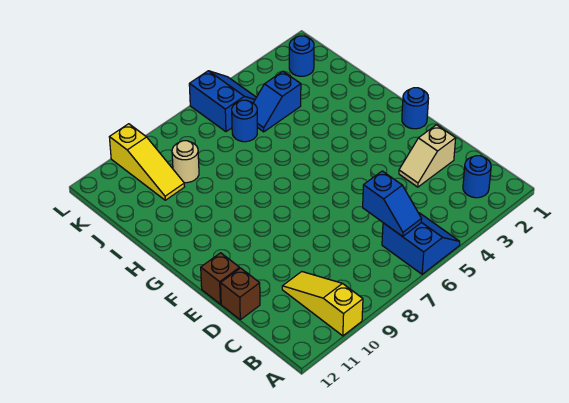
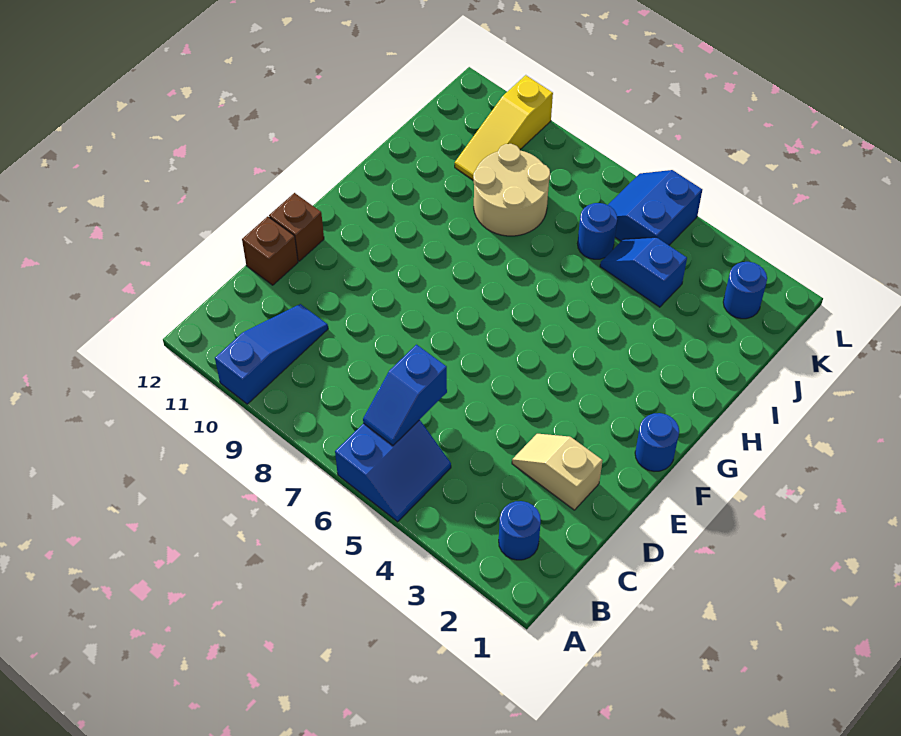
yellow slope A10:C10 level 1 top A -> blue slope A10:C10 level 1 top A
tan round brick J9 level 1 -> tan round brick I8:J9 level 1
blue slope K5:L6 level 1 top 6 -> blue slope K5:L6 level 1 top 5

